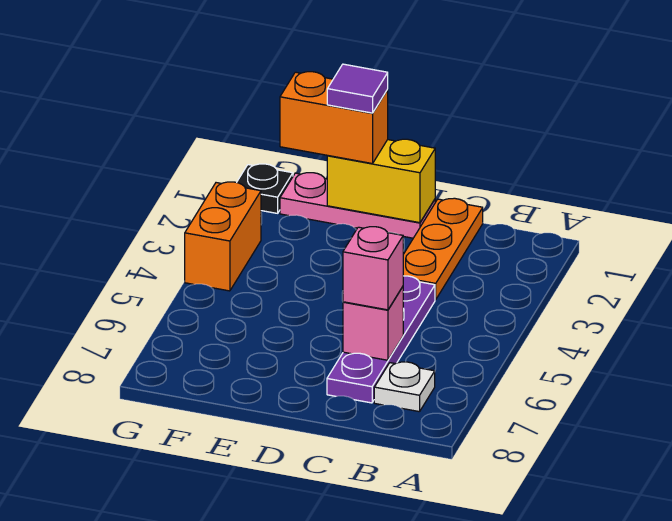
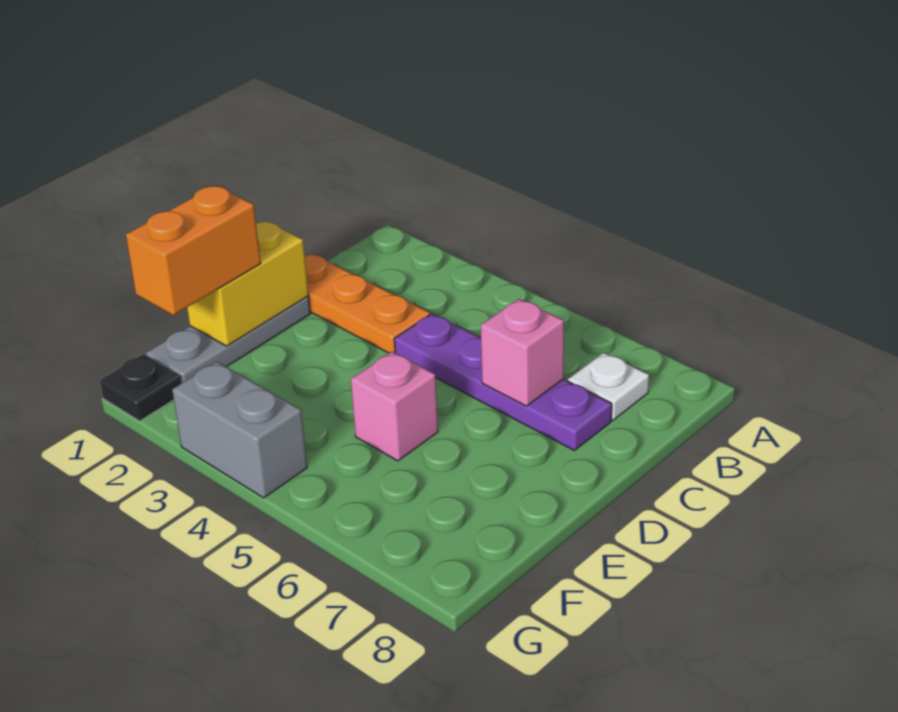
pink brick C6 level 3 -> pink brick E5 level 1
pink plate D1:F1 level 1 -> grey plate D1:F1 level 1
purple tile E1 level 4 -> none
orange brick G3:G4 level 1 -> grey brick G3:G4 level 1

